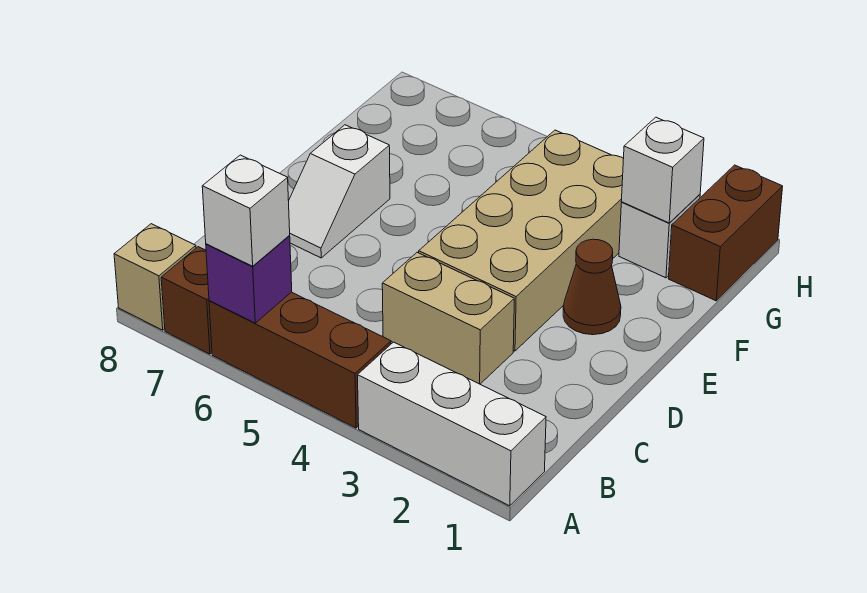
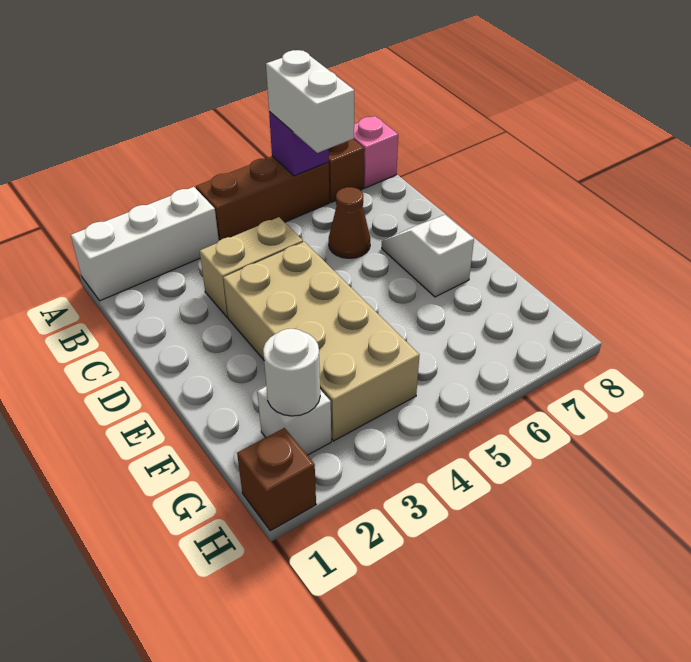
white brick A6 level 3 -> white brick A6:B6 level 3
tan brick A8 level 1 -> pink brick A8 level 1
brown cone E2 level 1 -> brown cone C6 level 1
brown brick G1:H1 level 1 -> brown brick H1 level 1
white brick G2 level 2 -> white round brick G2 level 2

